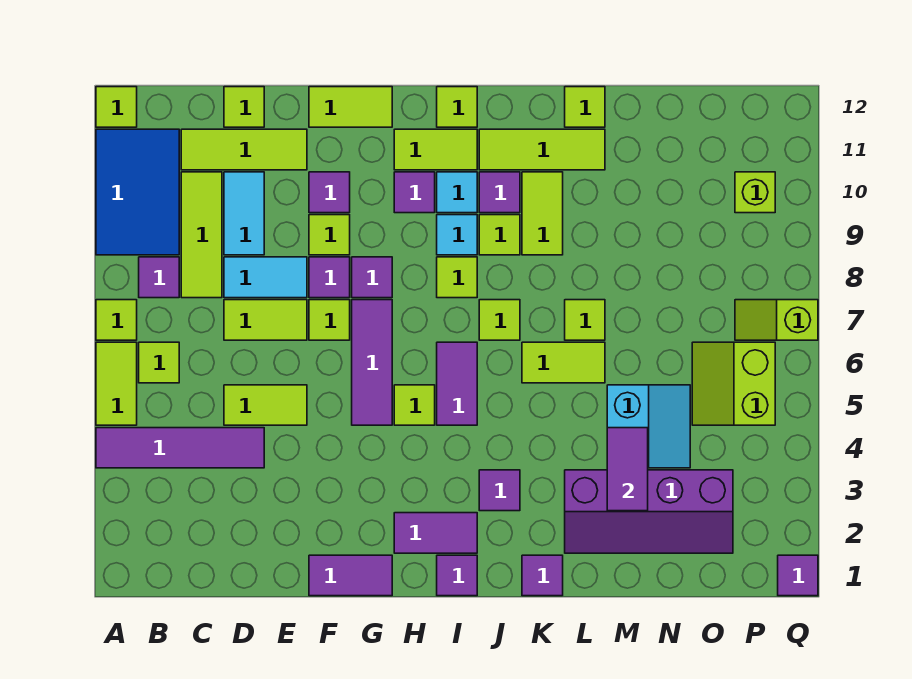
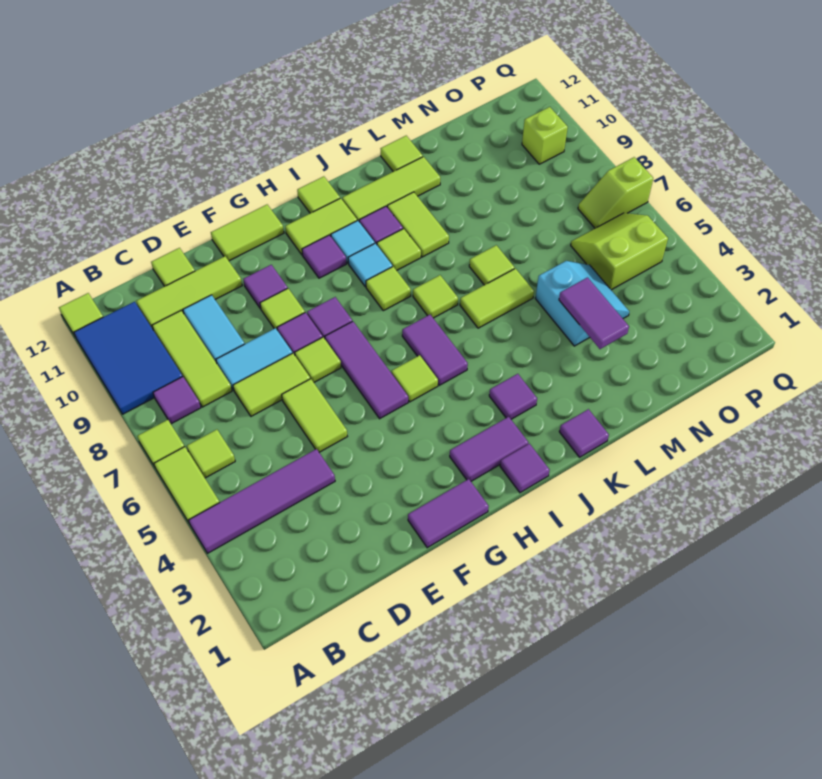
lime tile D5:E5 level 1 -> lime tile E5:E6 level 1
purple slope L2:O3 level 1 top 3 -> none
lime slope O5:P6 level 1 top P -> lime slope O5:P6 level 1 top 5
purple tile Q1 level 1 -> none

